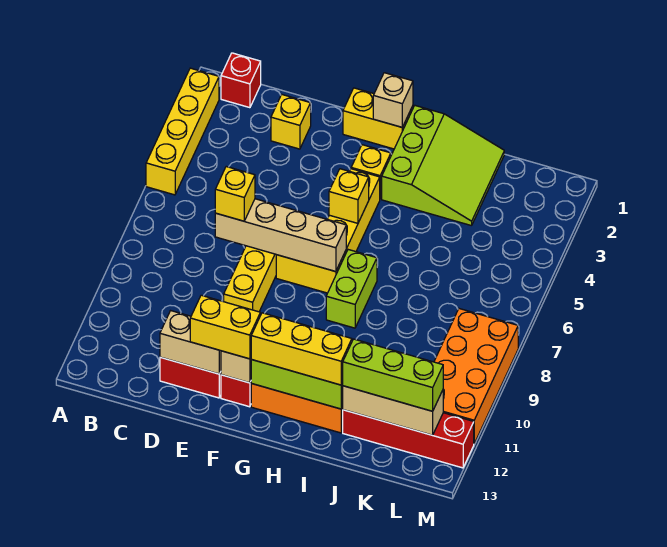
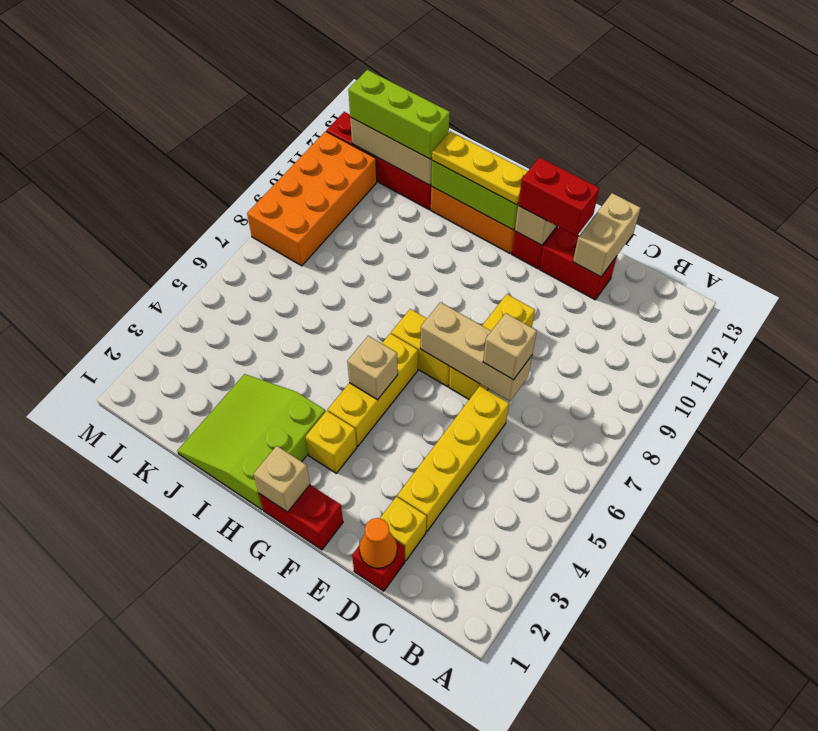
yellow brick A2:A5 level 1 -> yellow brick D3:D6 level 1
red brick B1 level 1 -> red brick D1 level 1
none -> orange cone D1 level 2
tan brick D7:G7 level 2 -> tan brick D7:F7 level 2
yellow brick D7 level 3 -> tan brick D7 level 3
tan brick D12:E12 level 2 -> tan brick D12:D13 level 2
yellow brick E12:F12 level 3 -> red brick E12:F12 level 3
yellow brick F1:G1 level 1 -> red brick F1:G1 level 1
yellow brick G5 level 2 -> tan brick G5 level 2
yellow brick G12:I12 level 3 -> yellow plate G12:I12 level 3
lime brick H7:H8 level 1 -> none

